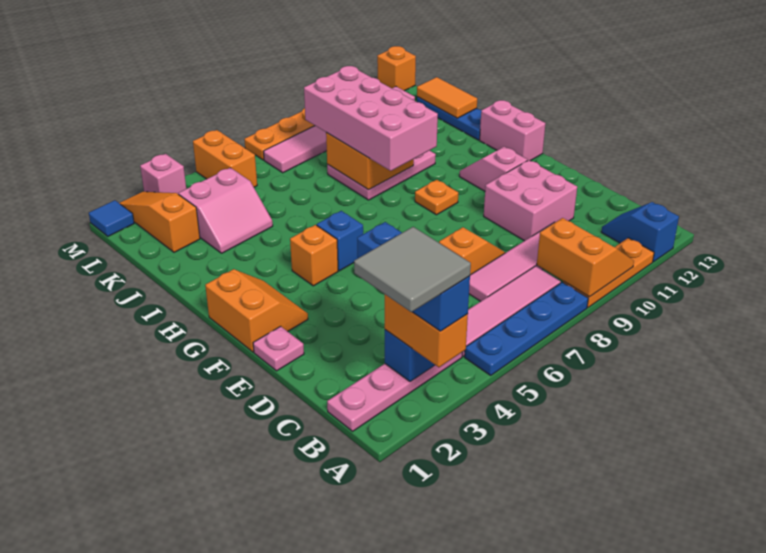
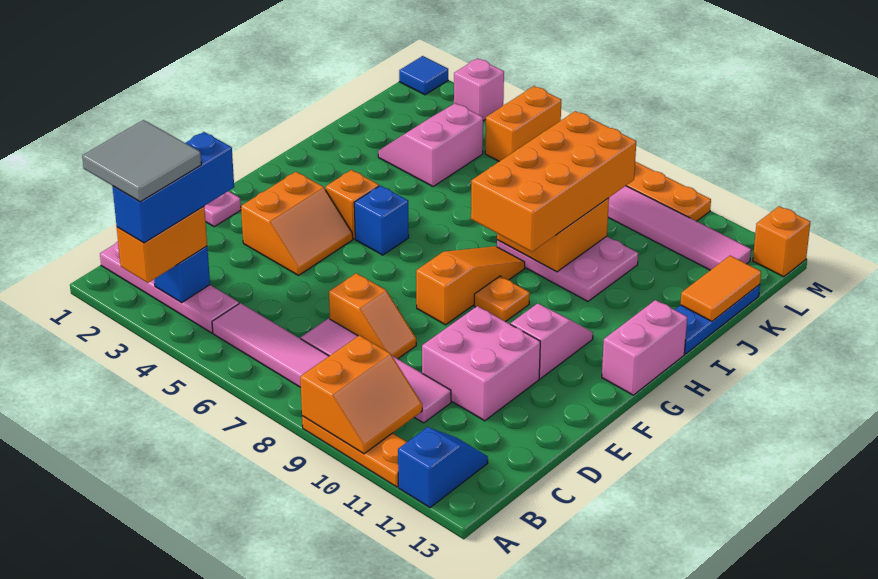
blue plate A5:A8 level 1 -> none
orange slope F1:G2 level 1 top 1 -> orange slope E3:F4 level 1 top 3
pink brick H8:K9 level 3 -> orange brick H8:K9 level 3
pink slope J3:K4 level 1 top K -> pink slope J3:K4 level 1 top 4
orange slope K2:M2 level 1 top K -> orange slope F8:H8 level 1 top F

